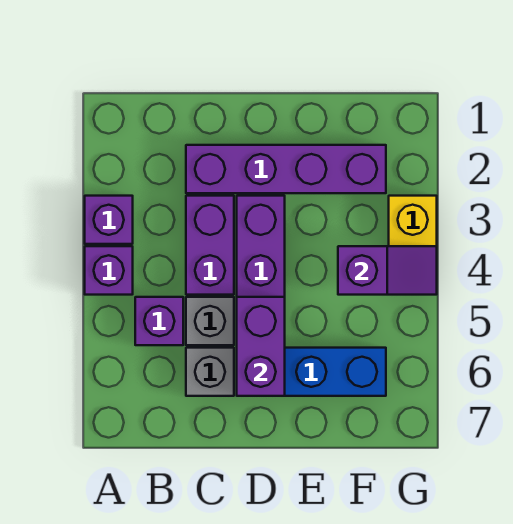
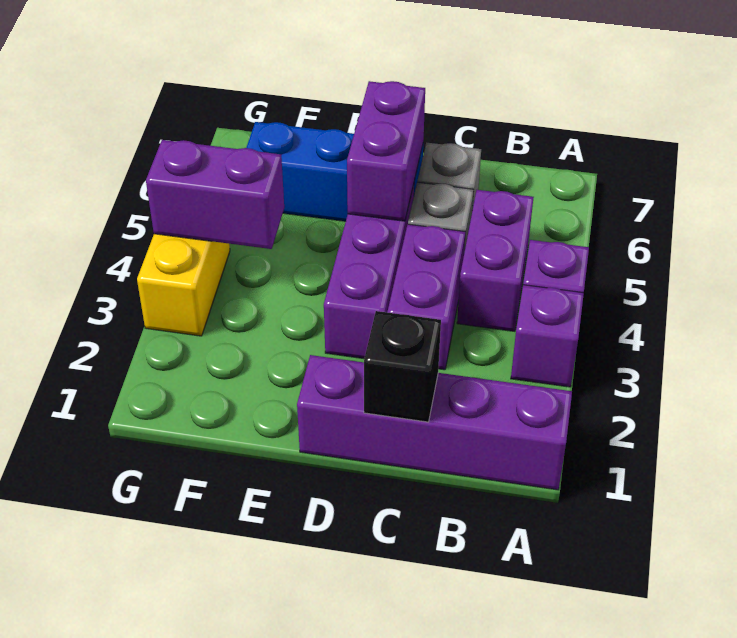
purple brick B5 level 1 -> purple brick B4:B5 level 1
none -> black brick C1 level 2
purple brick C2:F2 level 1 -> purple brick A1:D1 level 1
purple slope F4:G4 level 2 top F -> purple brick F4:G4 level 2

